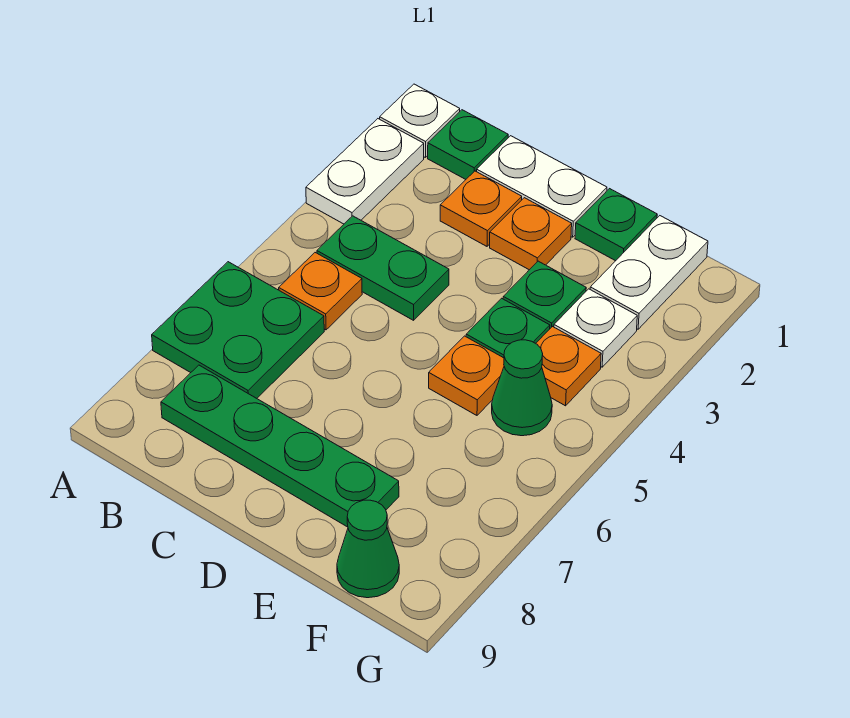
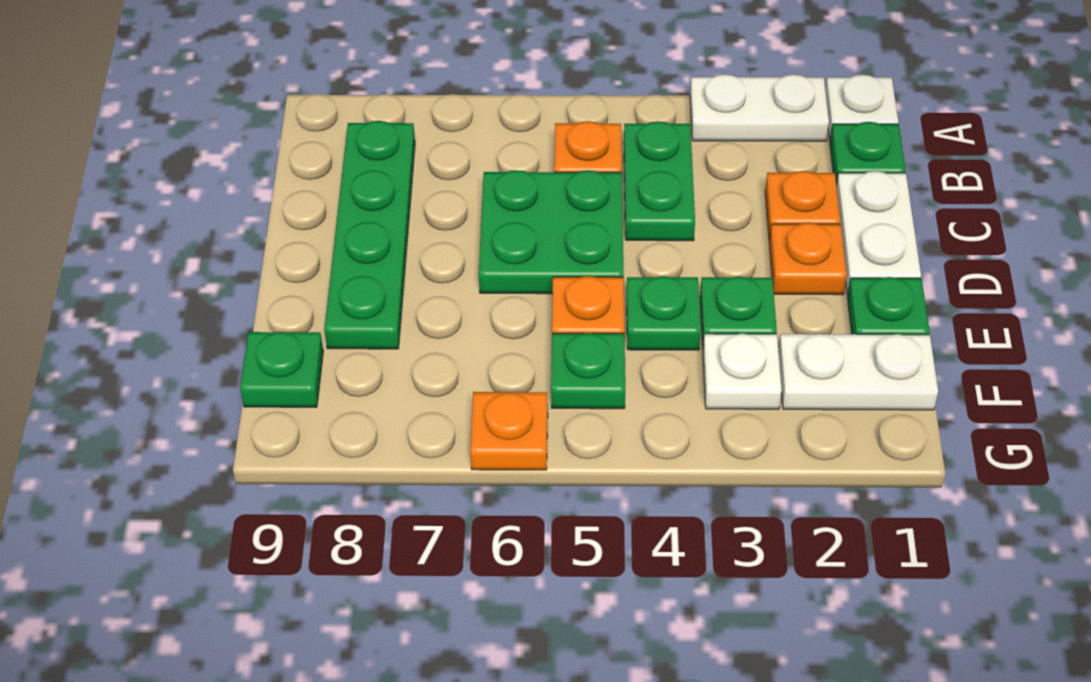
green plate A6:B7 level 1 -> green plate C5:D6 level 1
orange plate F4 level 1 -> orange plate G6 level 1
green cone F5 level 1 -> green plate F5 level 1
green cone F9 level 1 -> green plate F9 level 1

